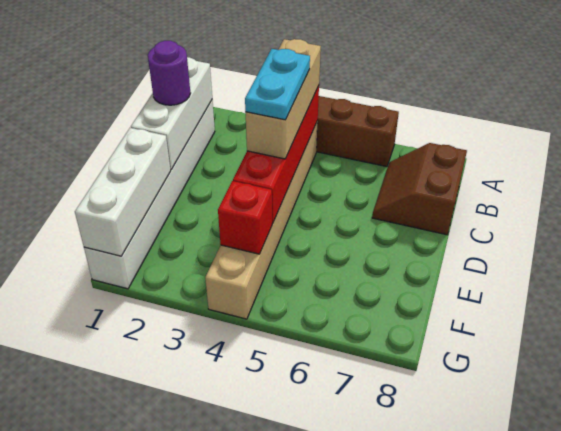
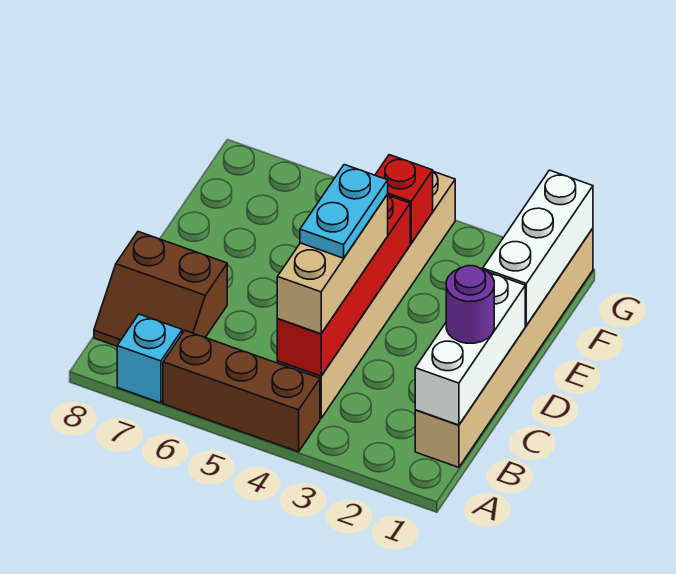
none -> cyan brick A7 level 1
white brick B1:G1 level 1 -> tan brick B1:G1 level 1
brown slope B7:C8 level 1 top 8 -> brown slope B7:C8 level 1 top C

